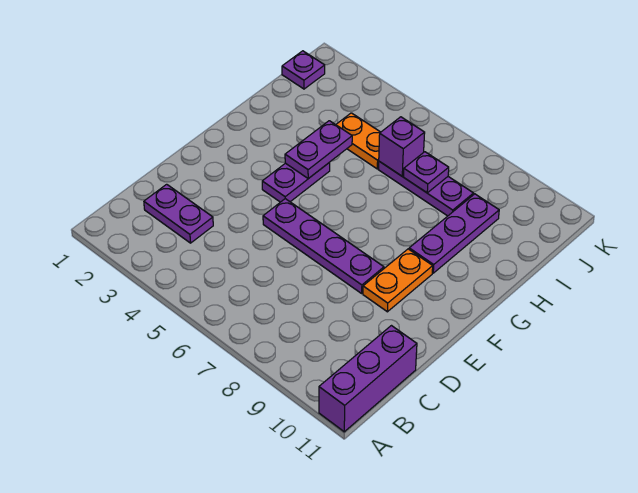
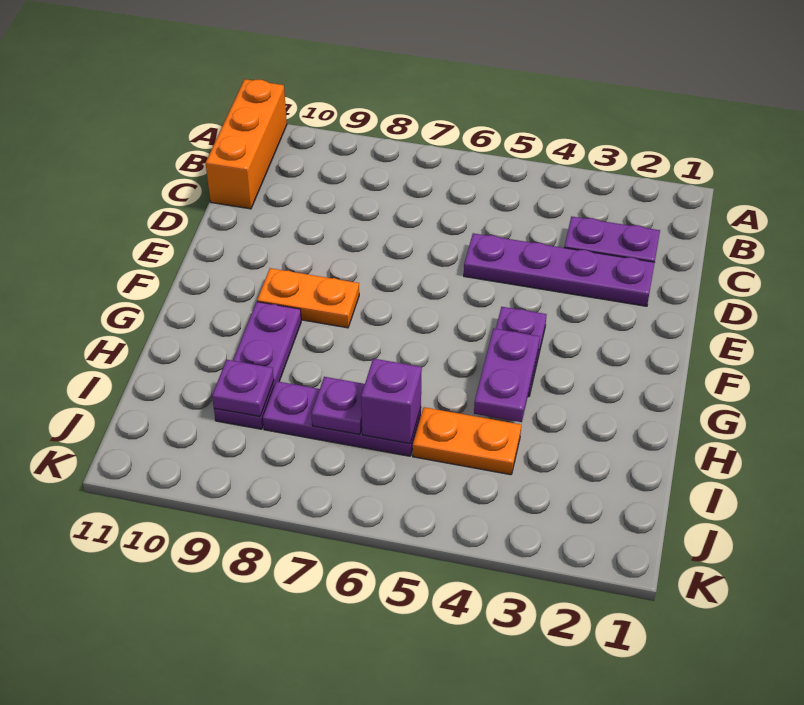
purple brick A11:C11 level 1 -> orange brick A11:C11 level 1
purple plate E5:E8 level 1 -> purple plate D2:D5 level 1
orange plate E9:F9 level 1 -> orange plate F8:F9 level 1
purple plate J1 level 1 -> purple plate I9 level 2

